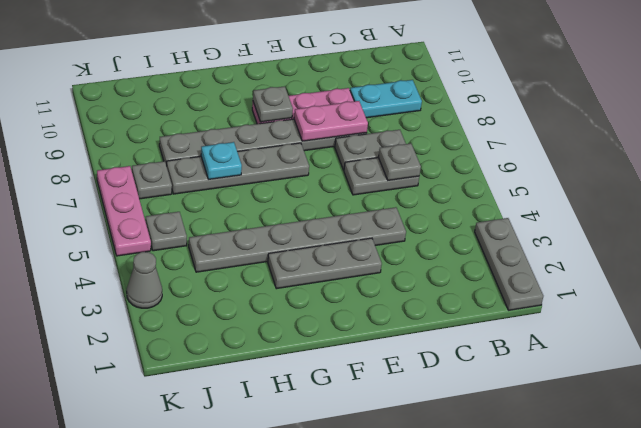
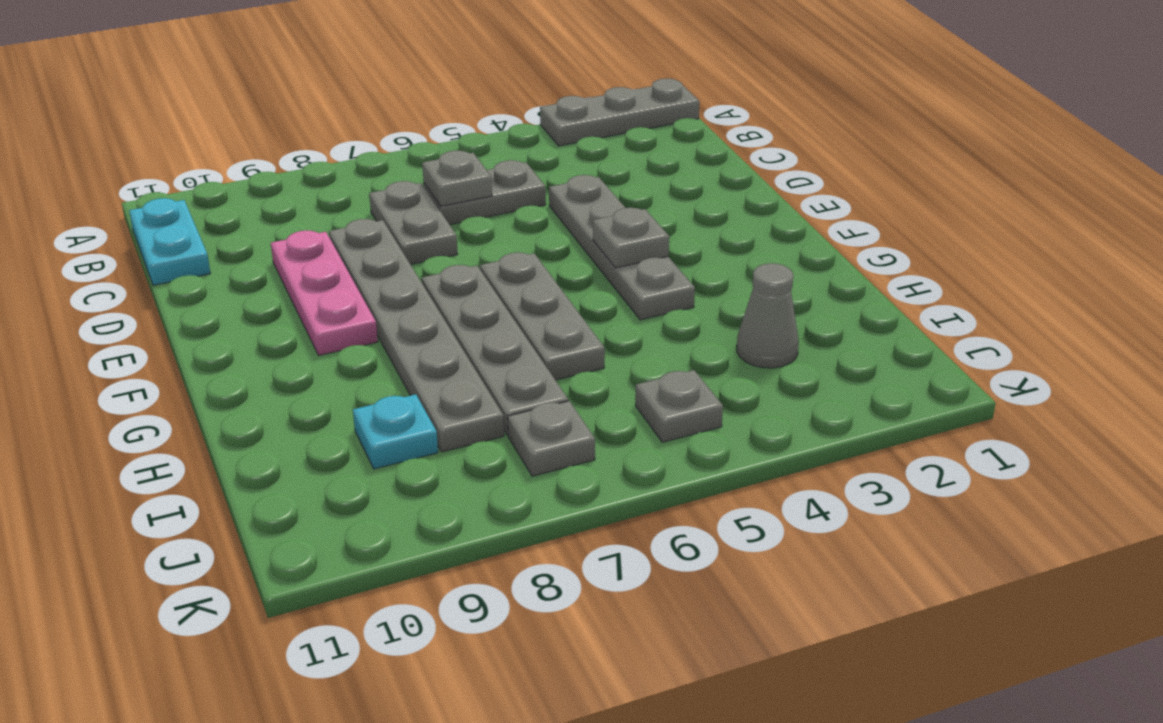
cyan plate B9:C9 level 1 -> cyan plate B11:C11 level 1
grey plate C6:D6 level 1 -> grey plate C5:C6 level 1
grey plate D4:I4 level 1 -> grey plate D4:G4 level 1
pink plate D8:E8 level 2 -> none
grey plate E3:G3 level 1 -> grey plate F6:H6 level 1
grey plate F9 level 2 -> grey plate F4 level 2
cyan plate H7 level 2 -> cyan plate I9 level 1
grey cone K3 level 1 -> grey cone I3 level 1
pink plate K5:K7 level 1 -> none

